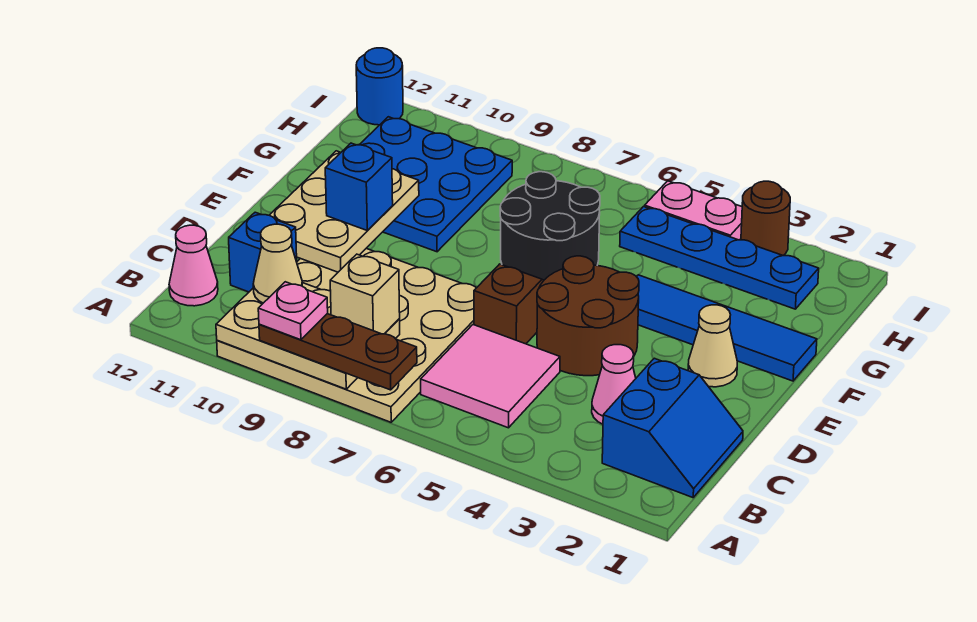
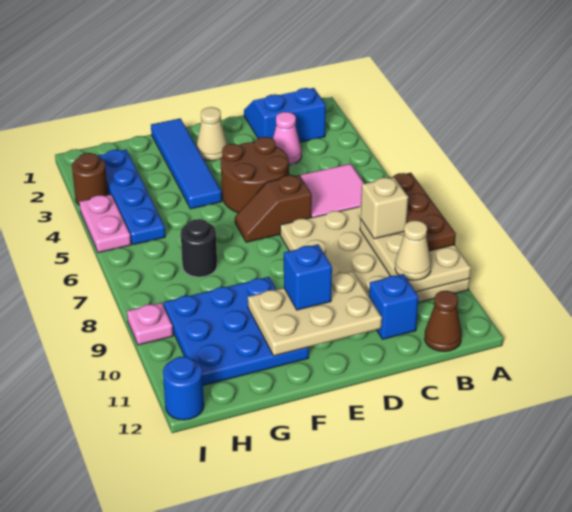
pink plate A9 level 4 -> pink plate I9 level 1
pink cone B12 level 1 -> brown cone B12 level 1
black round brick F6:G7 level 1 -> black round brick G7 level 1

